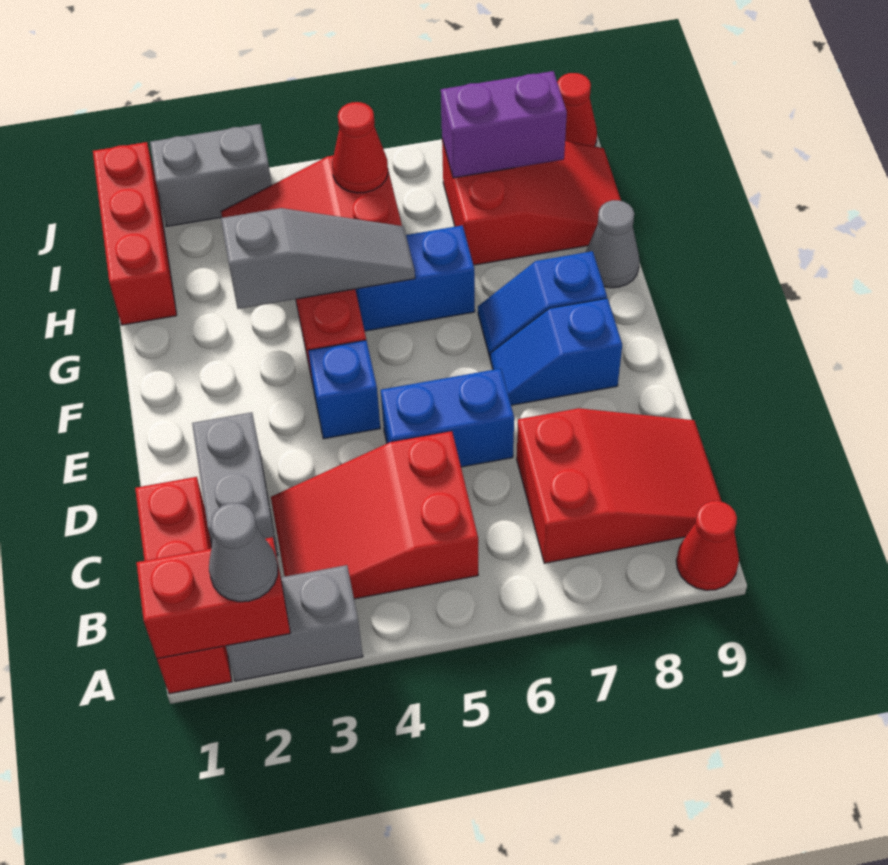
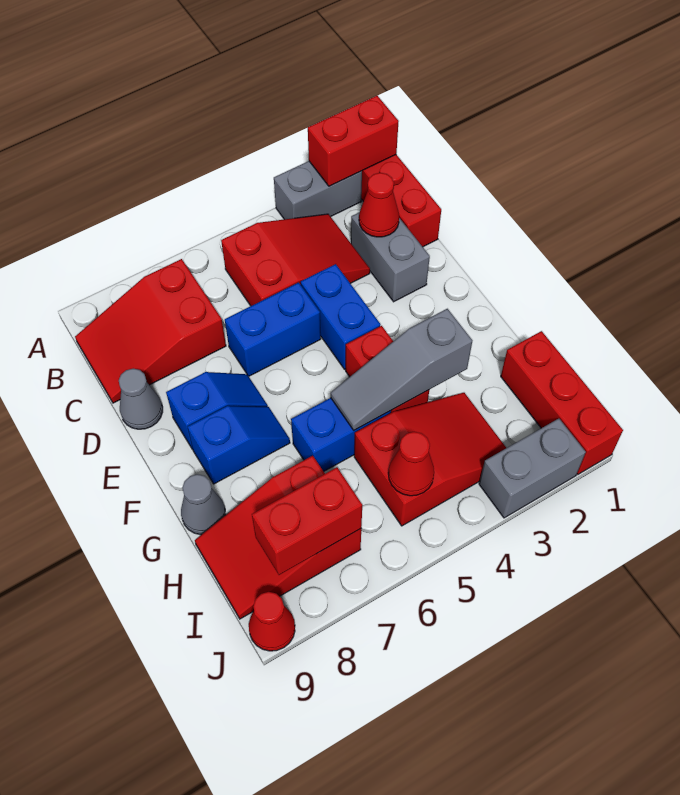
grey cone A2 level 3 -> grey cone D9 level 1
red cone A9 level 1 -> red cone C2 level 2
blue brick E4 level 1 -> blue brick D4:E4 level 1
purple brick I7:I8 level 2 -> red brick I7:I8 level 2

